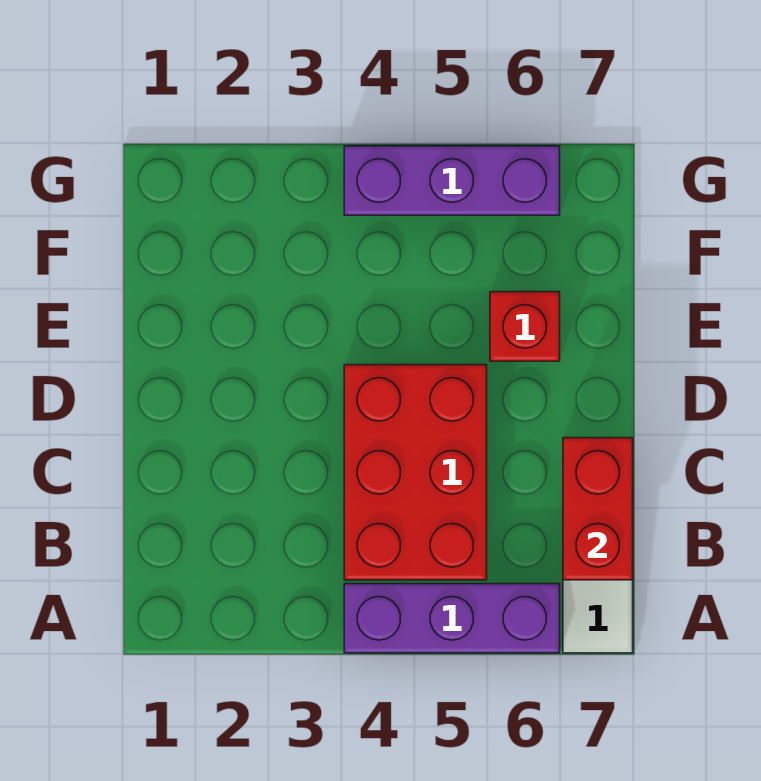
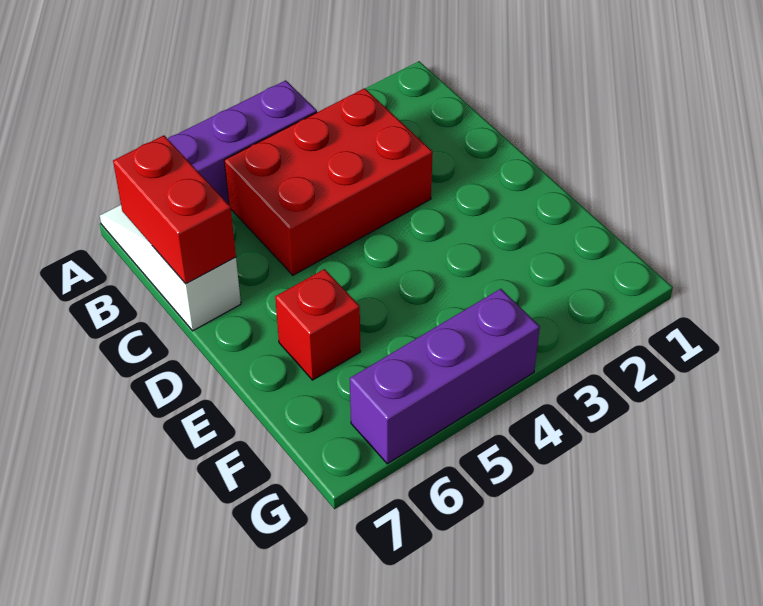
red brick B4:D5 level 1 -> red brick B3:C5 level 1

